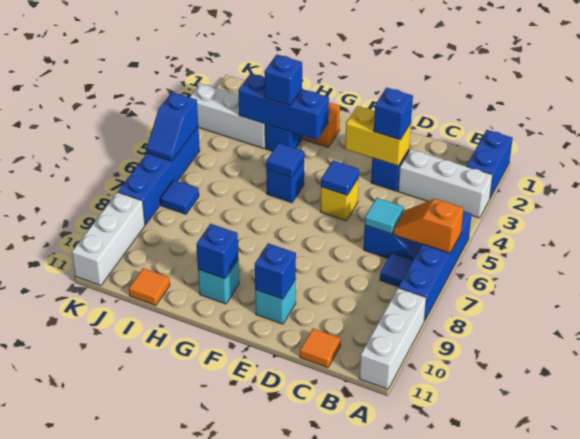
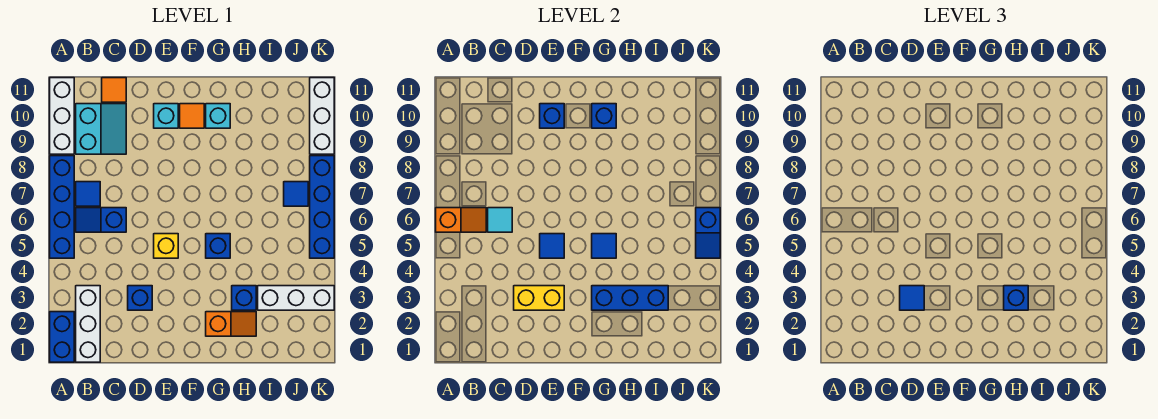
white brick A3:C3 level 1 -> white brick B1:B3 level 1
none -> cyan slope B9:C10 level 1 top B
blue brick D3 level 3 -> blue tile D3 level 3
orange tile I11 level 1 -> orange tile F10 level 1
blue slope K5:K6 level 2 top 5 -> blue slope K5:K6 level 2 top 6

